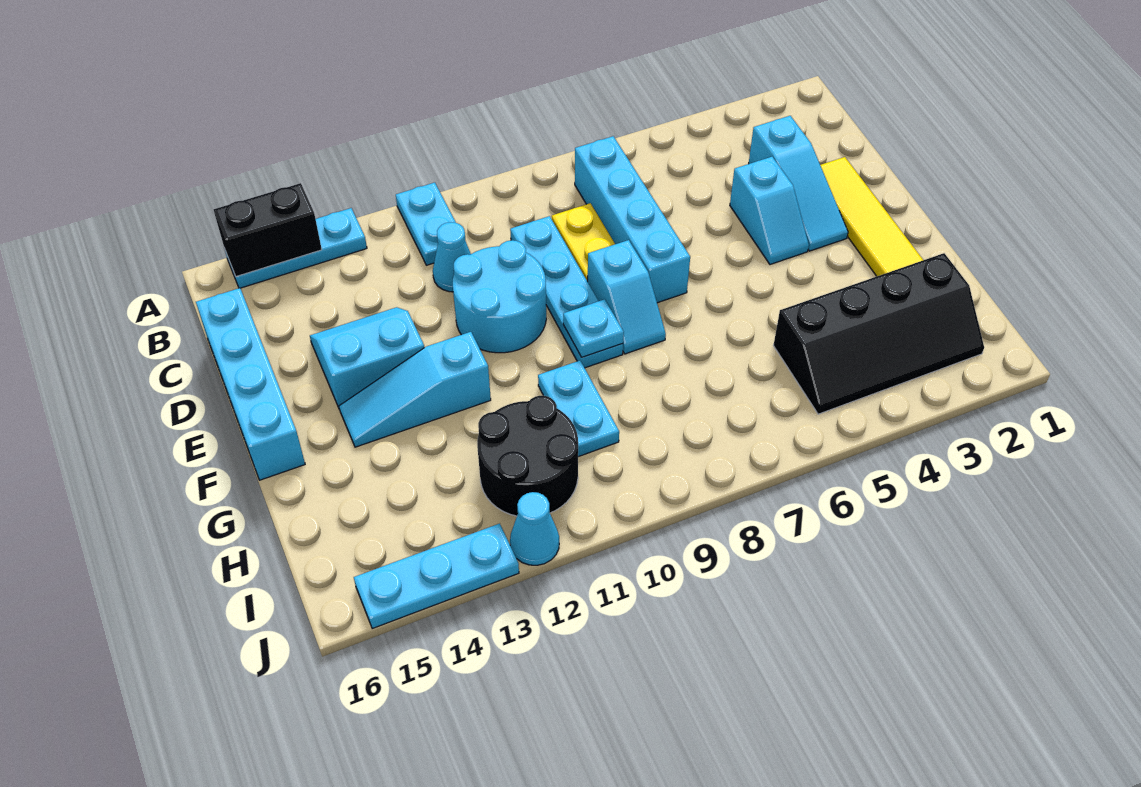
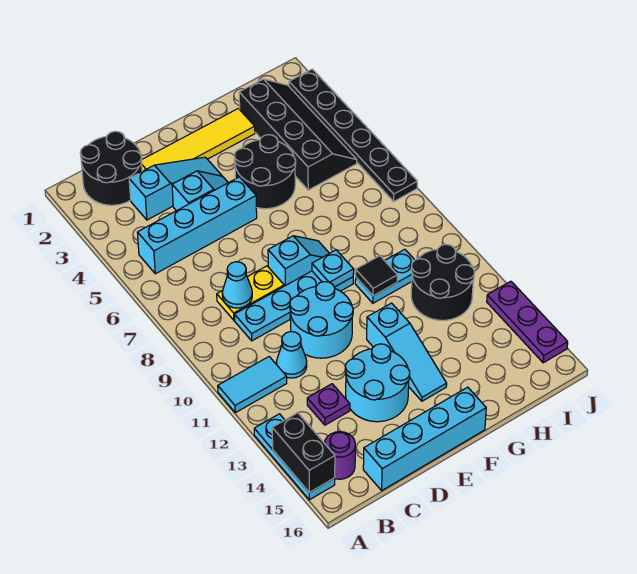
cyan plate A11:B11 level 1 -> cyan tile A11:B11 level 1
none -> black round brick B1:C2 level 1
cyan brick B7:E7 level 1 -> cyan brick B5:E5 level 1
none -> purple round brick B15 level 1
none -> purple plate C13 level 1
cyan slope D13:E14 level 1 top E -> cyan round brick D13:E14 level 1
none -> black round brick F4:G5 level 1
none -> black tile G10 level 2
none -> black plate J2:J7 level 1
cyan cone J12 level 1 -> cyan cone C8 level 2
cyan plate J13:J15 level 1 -> purple plate J13:J15 level 1

